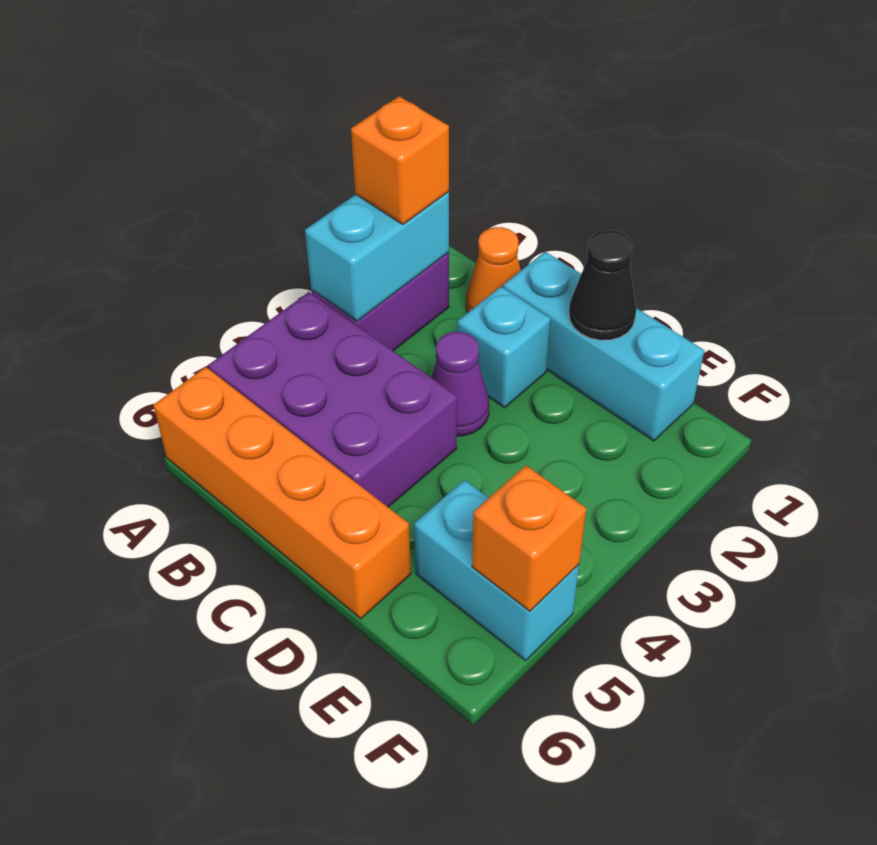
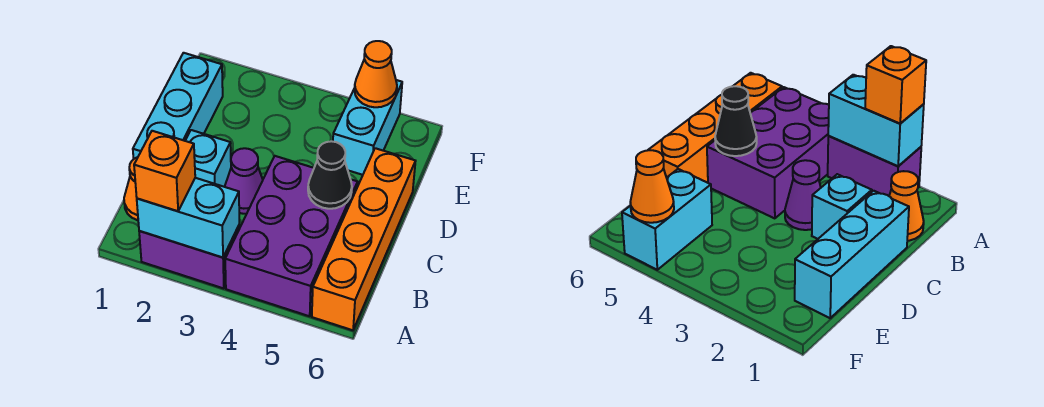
black cone D1 level 2 -> black cone C5 level 2
orange brick F5 level 2 -> orange cone F5 level 2

